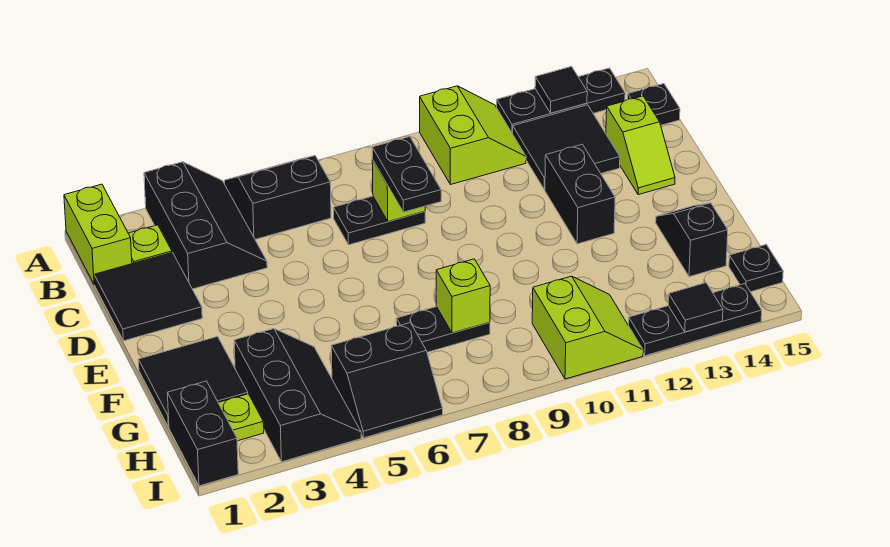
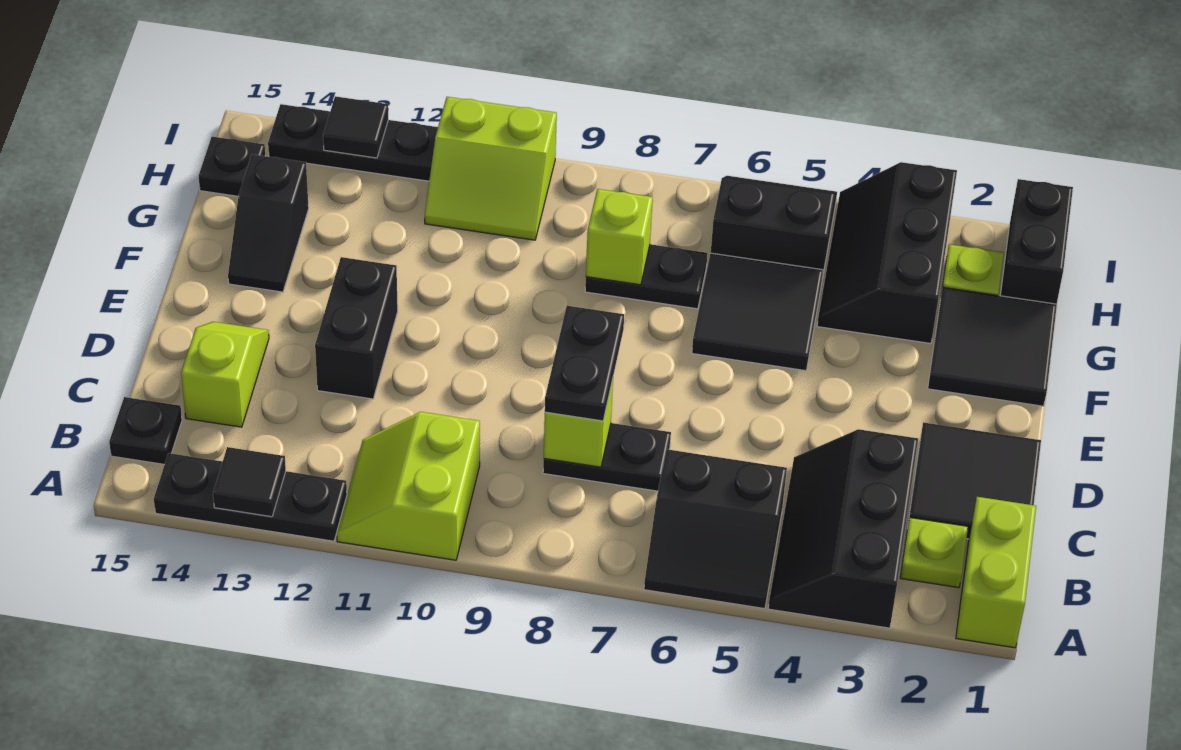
black tile B12:C13 level 1 -> black tile F5:G6 level 1
lime slope H10:I11 level 1 top 10 -> lime slope H10:I11 level 1 top I

